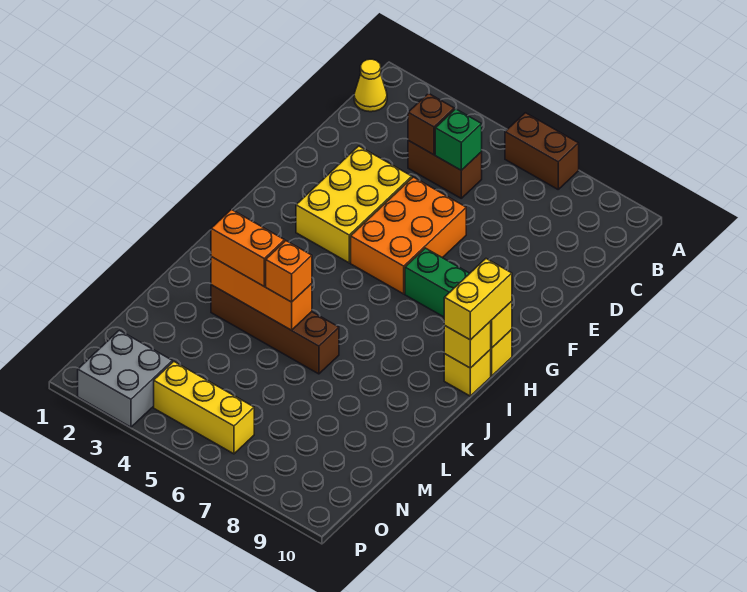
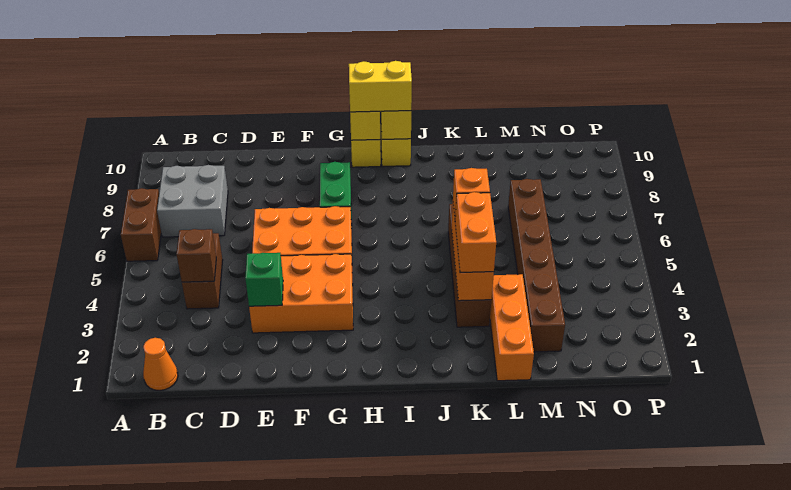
yellow cone B1 level 1 -> orange cone B1 level 1
green brick C5 level 2 -> green brick E3 level 2
yellow brick E3:G4 level 1 -> orange brick E3:G4 level 1
none -> orange brick L1:L3 level 1
none -> brown brick M2:M7 level 1
grey brick O2:P3 level 1 -> grey brick B7:C8 level 1
yellow brick O4:O6 level 1 -> none

